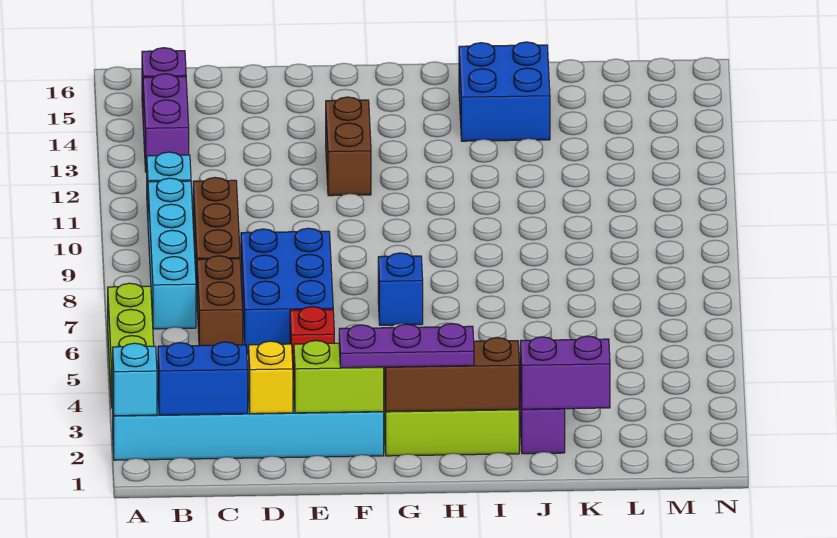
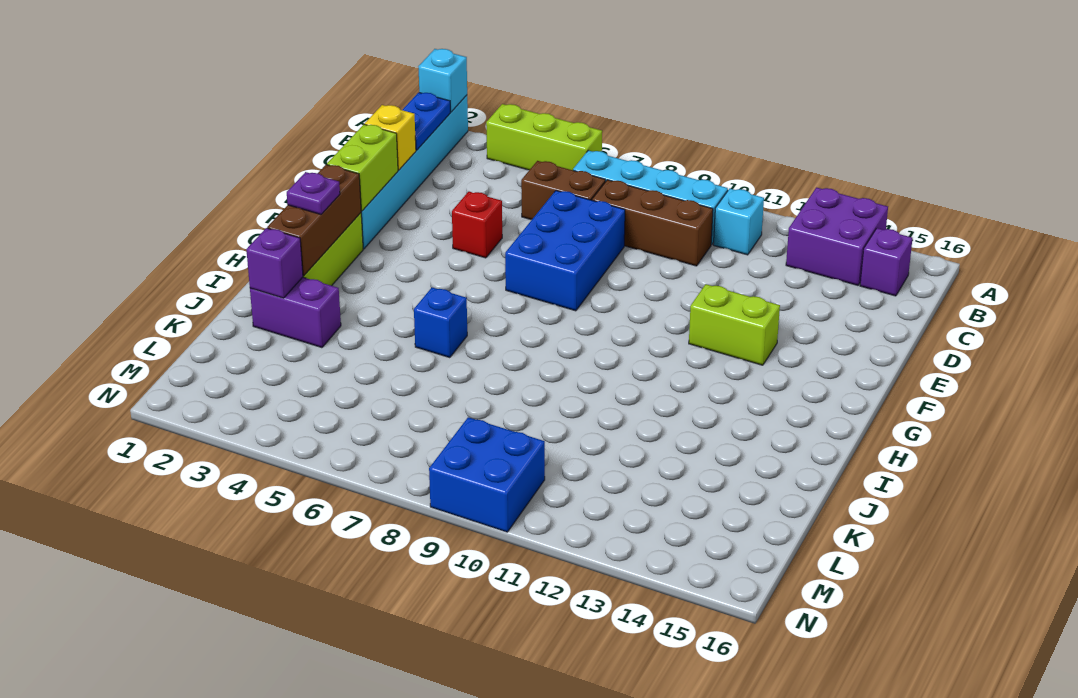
blue brick B2:C2 level 2 -> blue plate B2:C2 level 2
purple brick B13:B14 level 1 -> purple brick A13:B14 level 1
blue brick D6:E8 level 1 -> blue brick D7:F8 level 1
purple plate F2:H2 level 3 -> purple plate H2 level 3
brown brick F12:F13 level 1 -> lime brick F12:F13 level 1
blue brick G7 level 1 -> blue brick I6 level 1
blue brick I14:J15 level 1 -> blue brick M9:N10 level 1
purple brick J2:K2 level 2 -> purple brick J2 level 2

